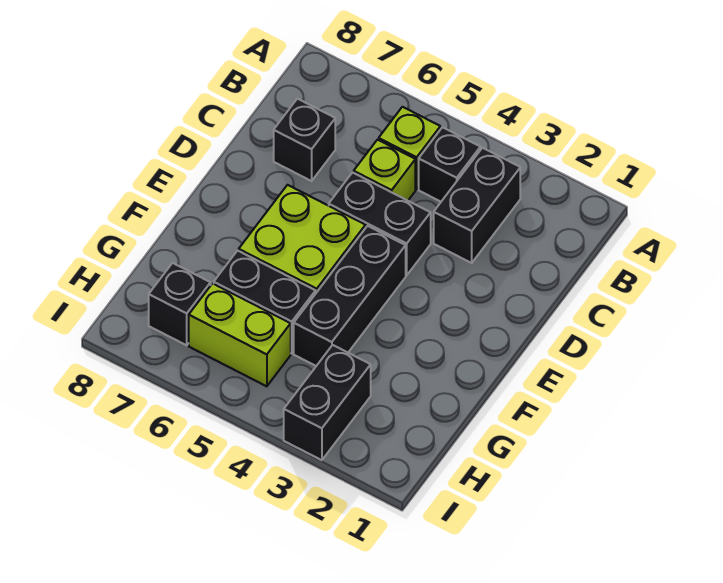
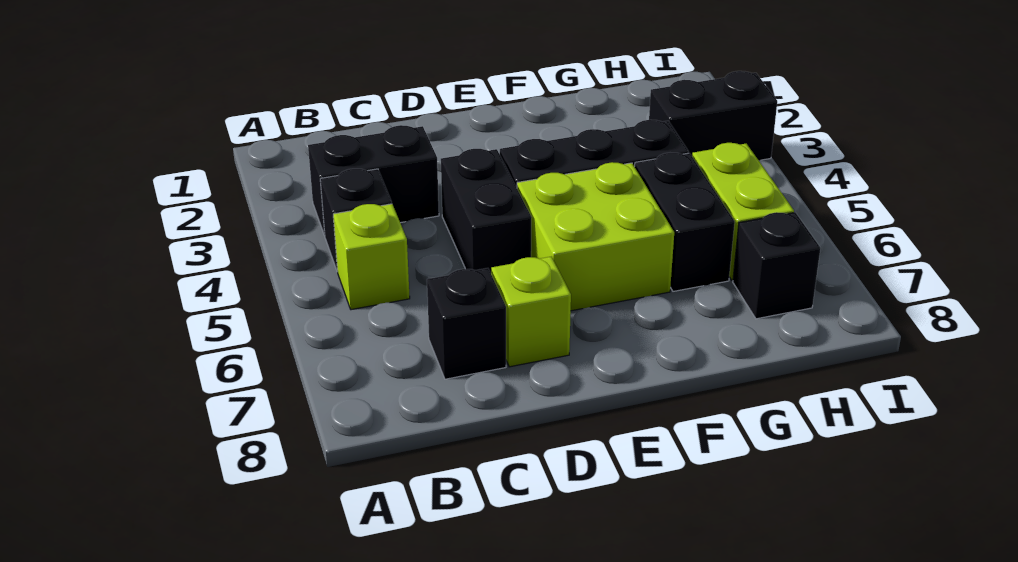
lime brick C5 level 1 -> lime brick D7 level 1

